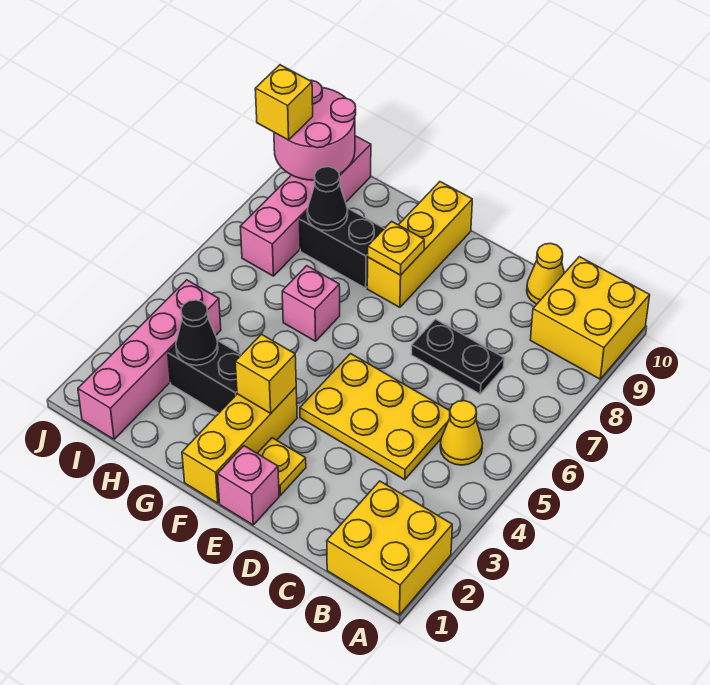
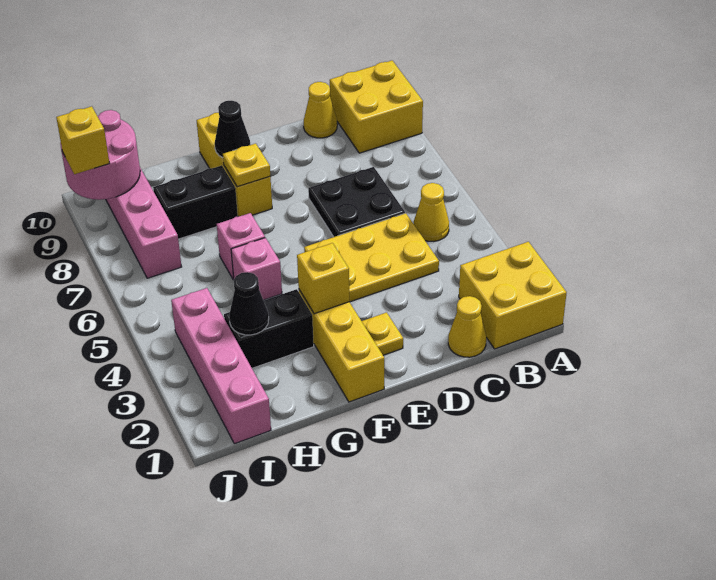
none -> yellow cone C1 level 1
black plate C7:D7 level 1 -> black plate C6:D7 level 1
pink brick E1 level 1 -> pink brick G5 level 1
black cone H8 level 2 -> black cone F9 level 2

